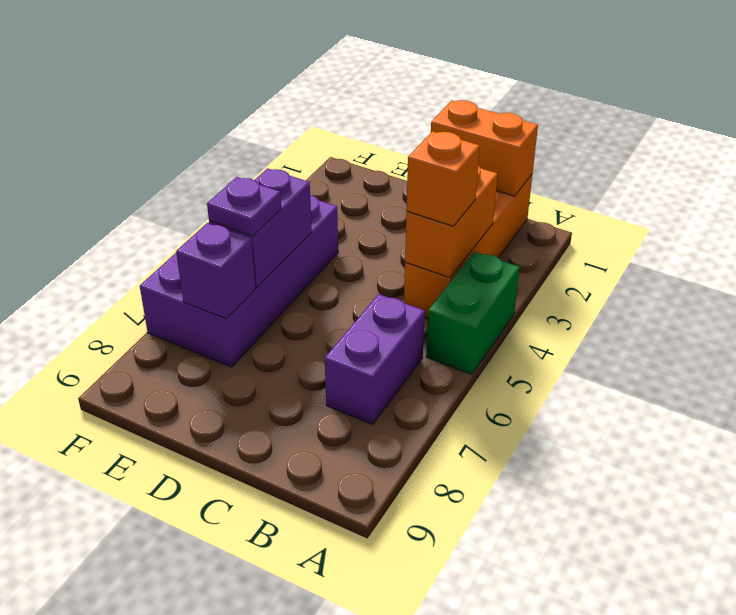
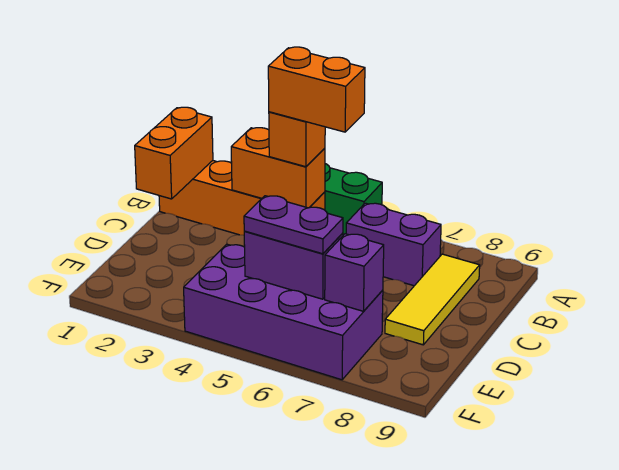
none -> orange brick B4:B5 level 4
none -> yellow tile B8:D8 level 1
purple plate E6 level 3 -> purple plate E5:E6 level 3

